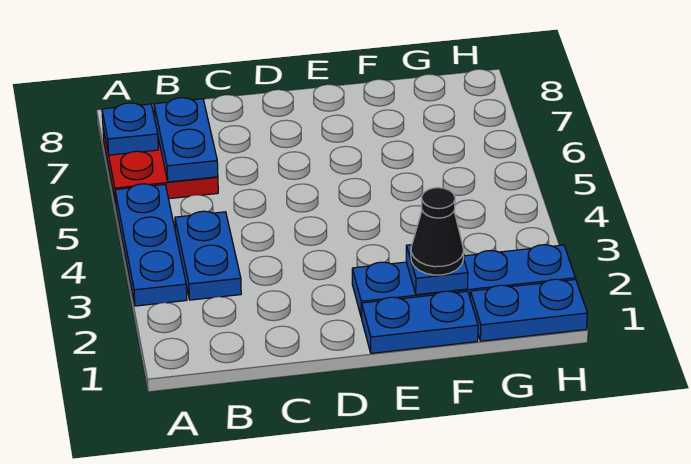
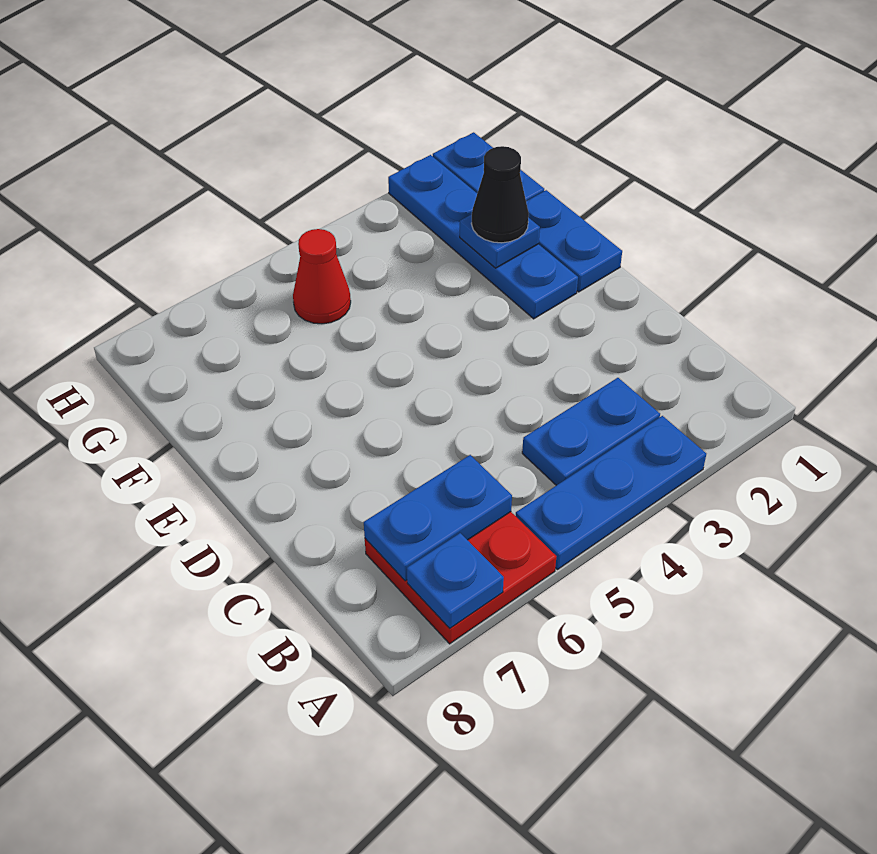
none -> red cone G5 level 1

